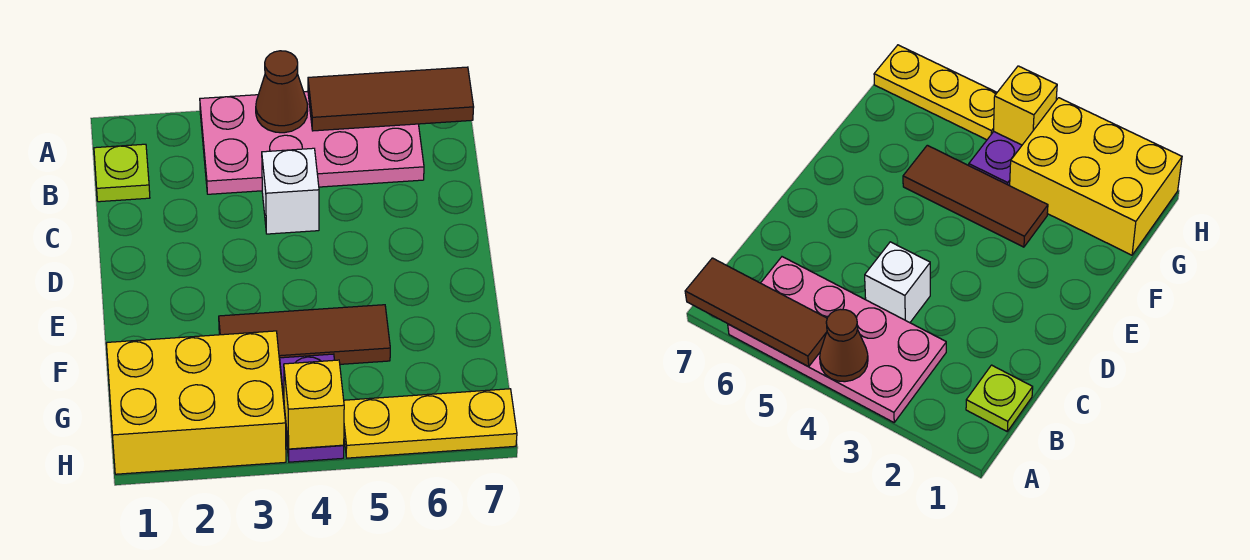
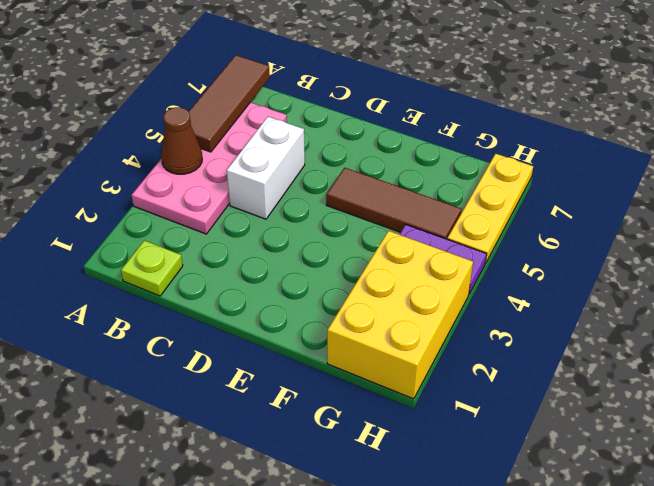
white brick C4 level 1 -> white brick C4:C5 level 1
brown tile F3:F5 level 1 -> brown tile E5:G5 level 1
yellow brick H4 level 2 -> none

